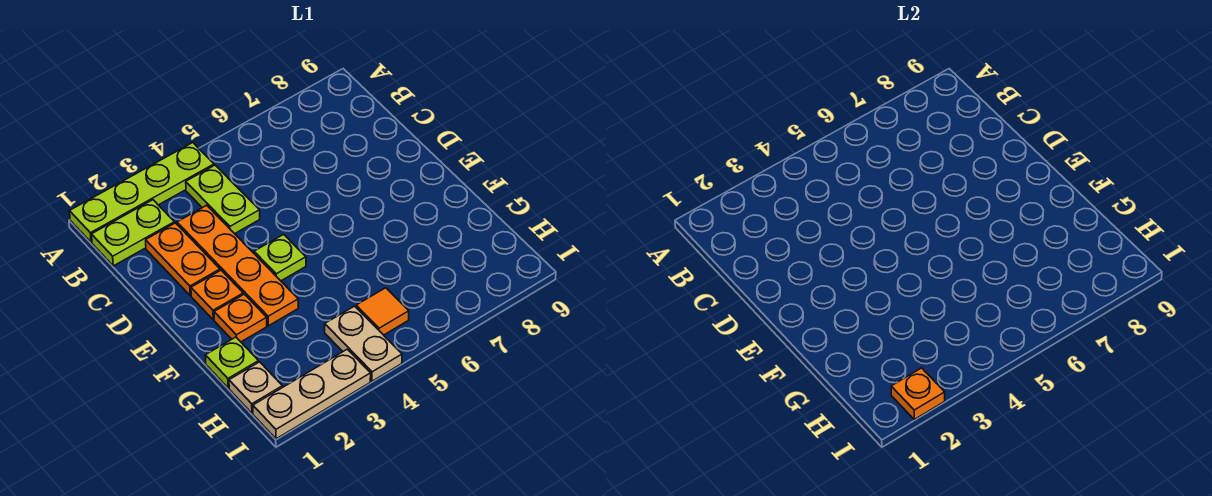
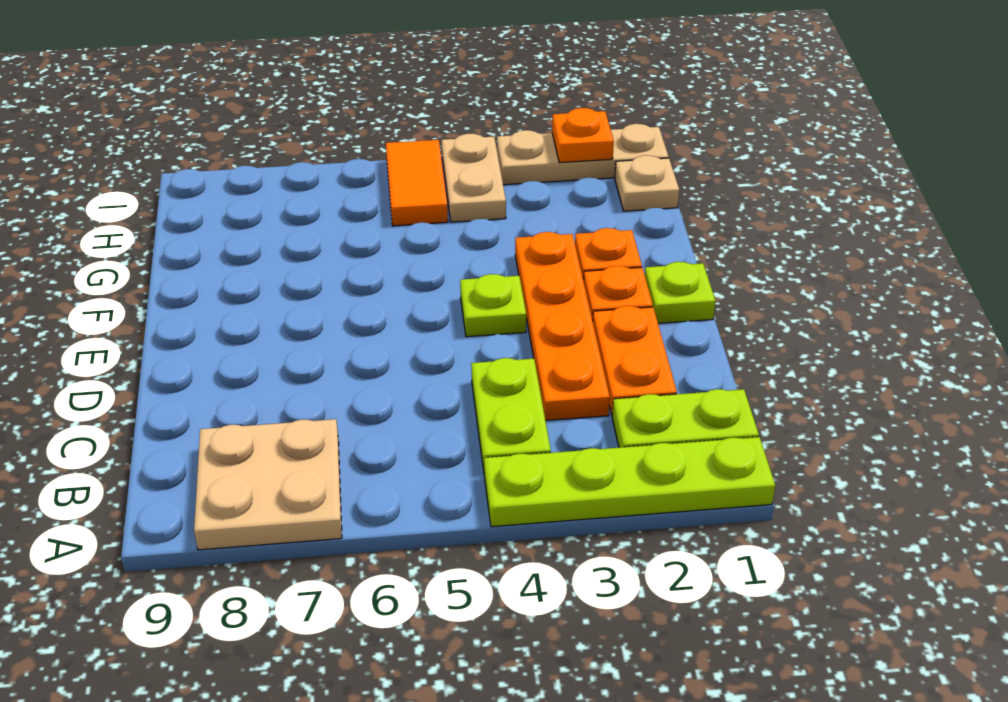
none -> tan plate A7:B8 level 1
lime plate G1 level 1 -> lime plate E1 level 1
orange tile H5 level 1 -> orange tile H5:I5 level 1

